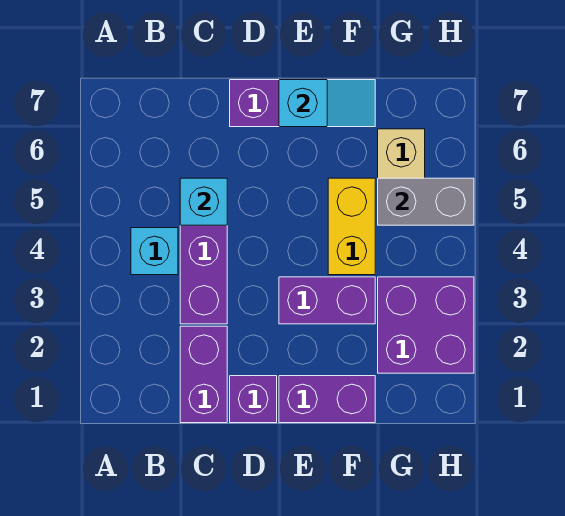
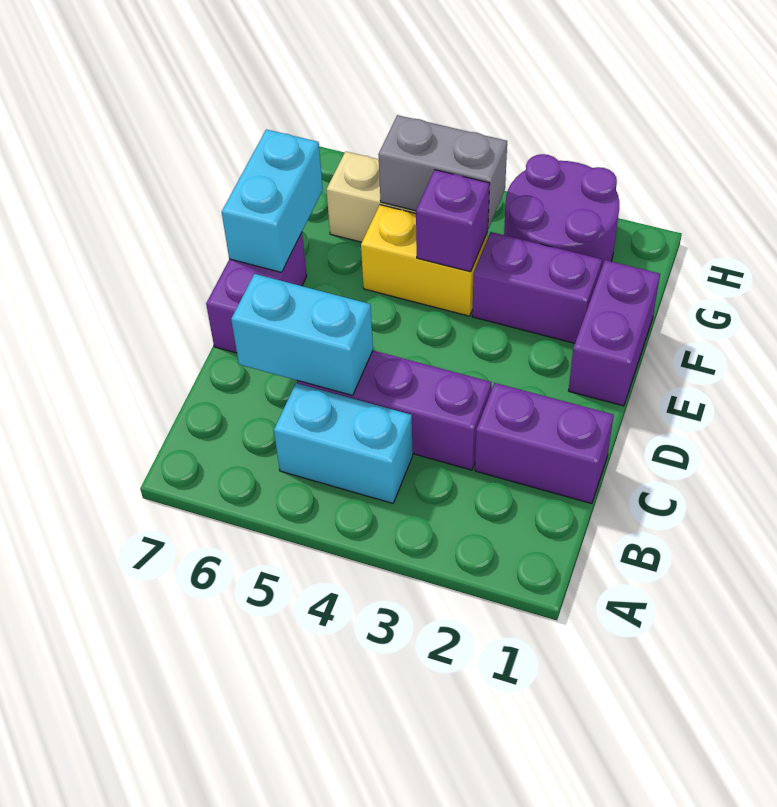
cyan brick B4 level 1 -> cyan brick B4:B5 level 1
cyan brick C5 level 2 -> cyan brick C5:C6 level 2
purple brick D1 level 1 -> purple brick F4 level 2
purple brick E3:F3 level 1 -> purple brick F2:F3 level 1
cyan slope E7:F7 level 2 top E -> cyan brick E7:F7 level 2
purple brick G2:H3 level 1 -> purple round brick G2:H3 level 1
grey brick G5:H5 level 2 -> grey brick G4:G5 level 2

